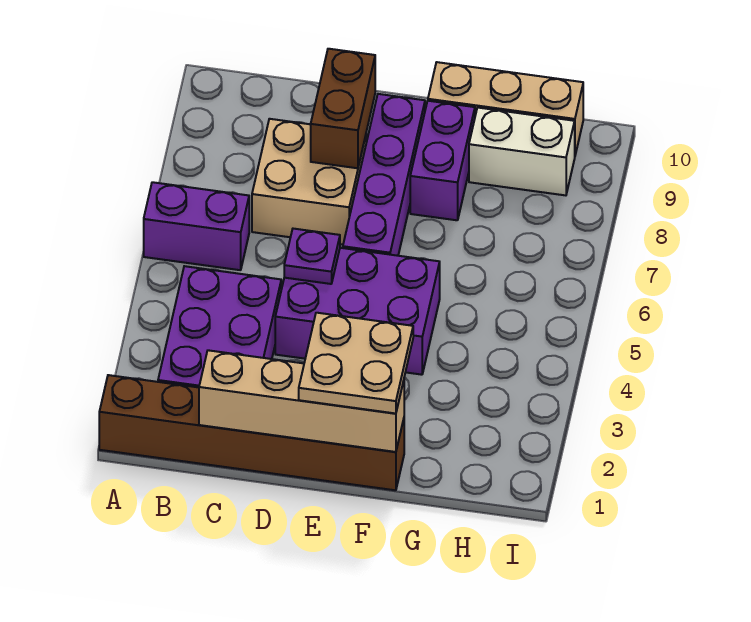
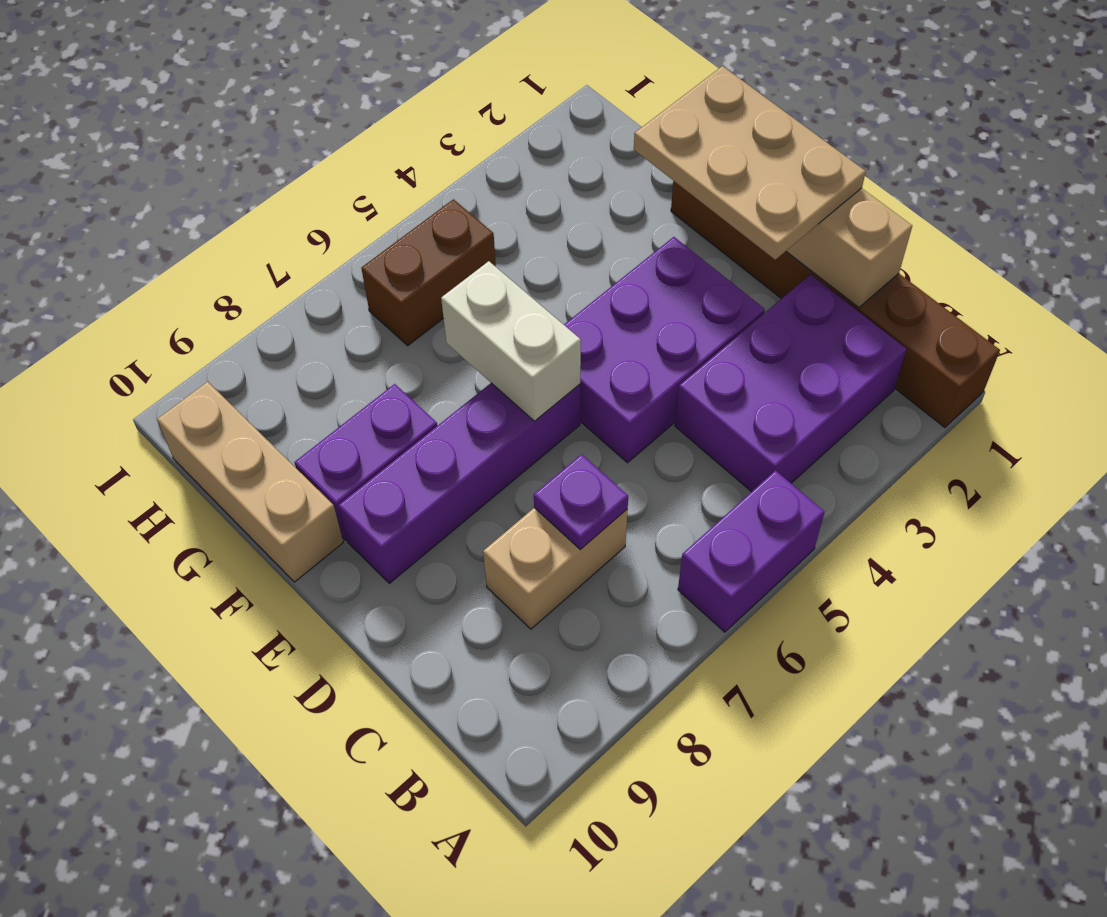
purple brick A6:B6 level 1 -> purple brick A5:A6 level 1
tan brick C7:D8 level 1 -> tan brick C7:C8 level 1
purple brick D4:F5 level 1 -> purple brick D3:E5 level 1
purple plate D5 level 2 -> purple plate C7 level 2
brown brick D8:D9 level 2 -> brown brick H5:H6 level 1
tan plate E1:F2 level 3 -> tan plate D1:F2 level 3
white brick G9:H9 level 1 -> white brick E6:F6 level 2

